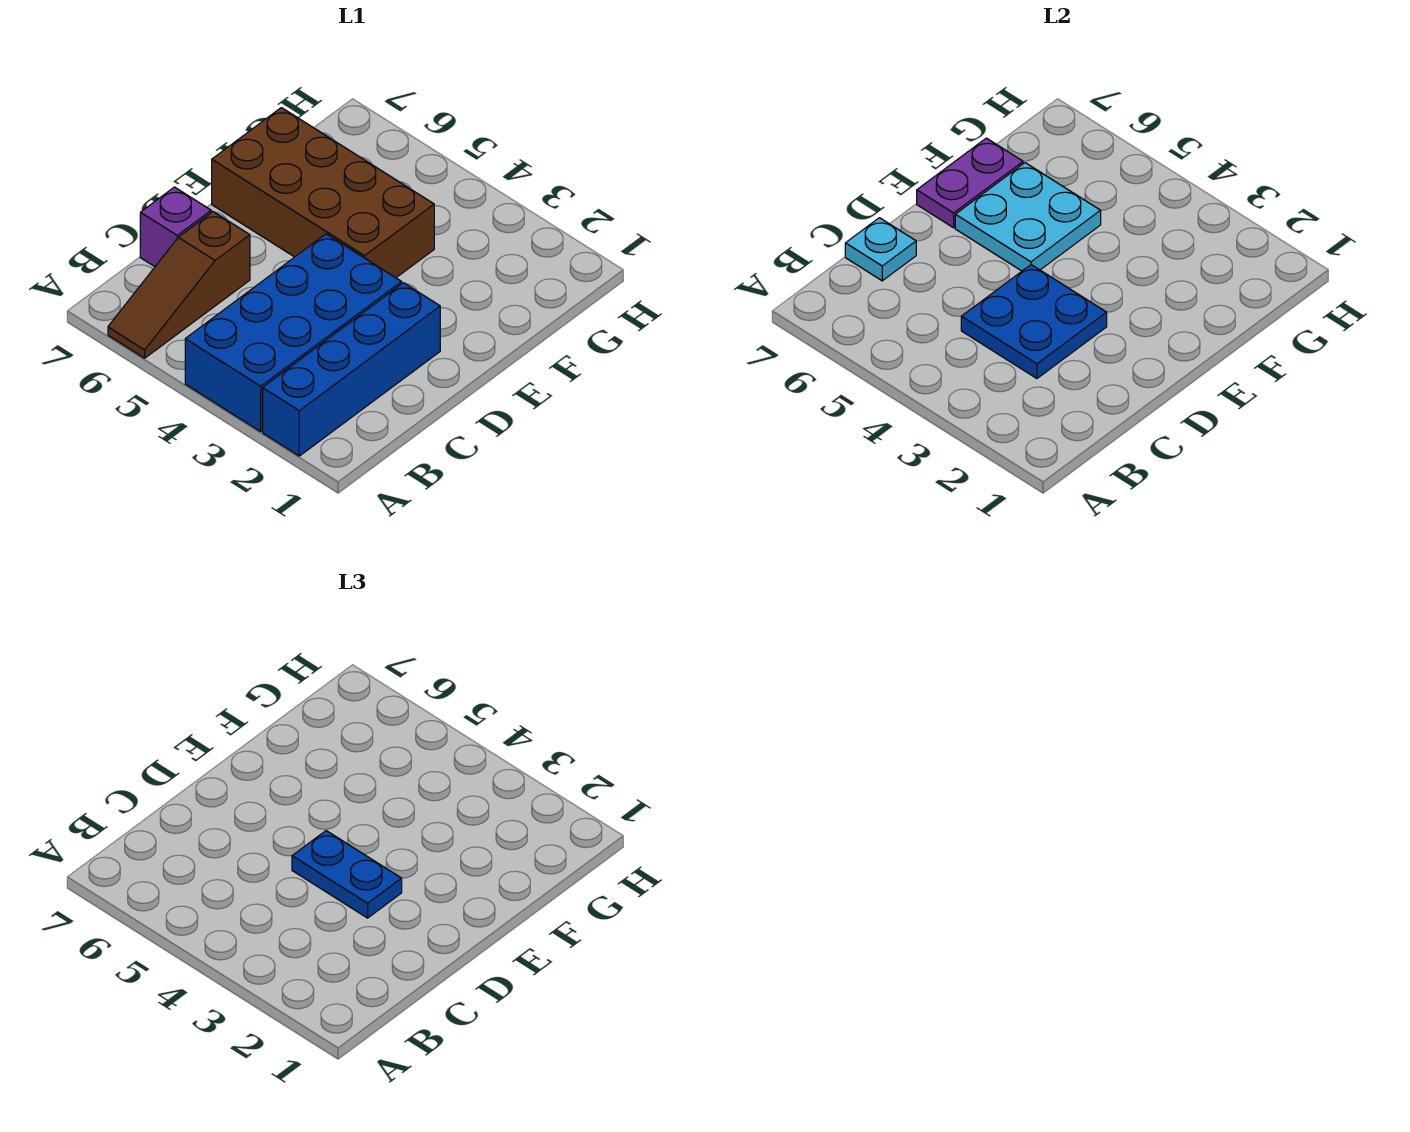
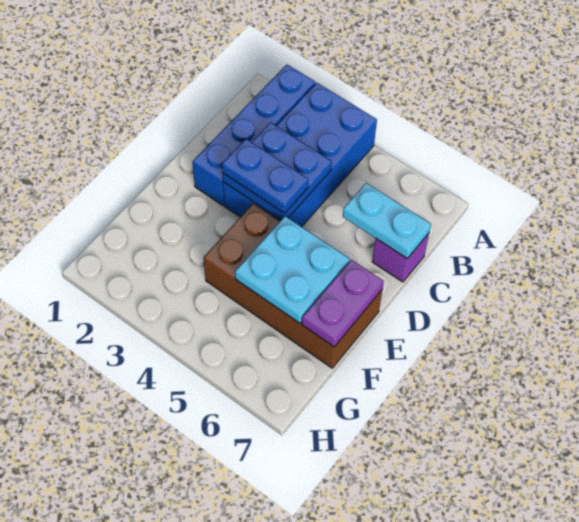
brown slope A6:C6 level 1 top C -> none
cyan plate C7 level 2 -> cyan plate C6:C7 level 2

